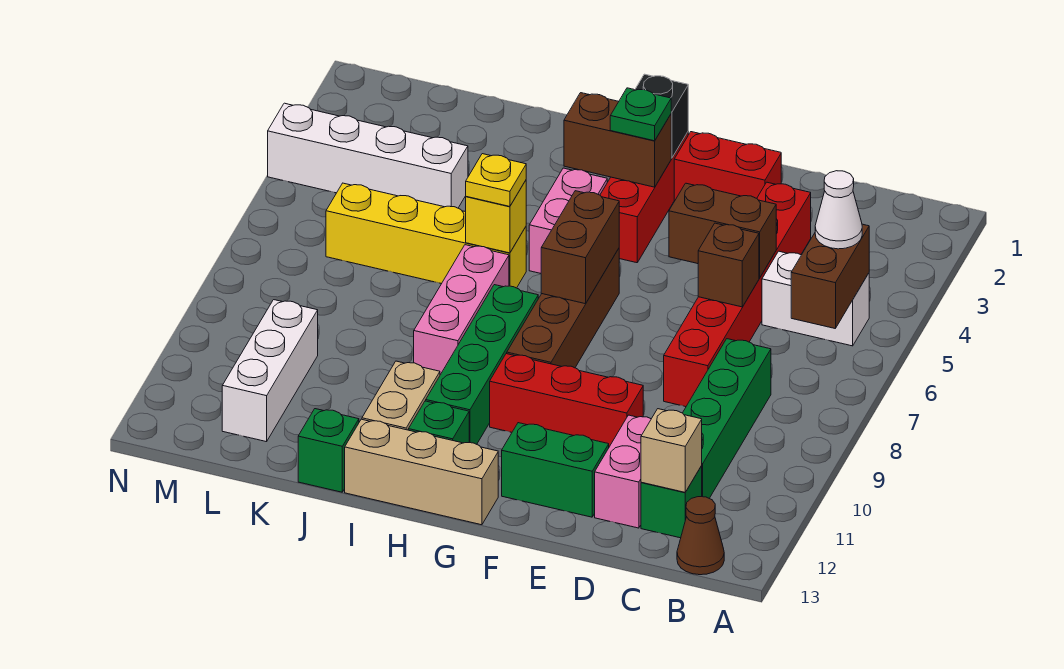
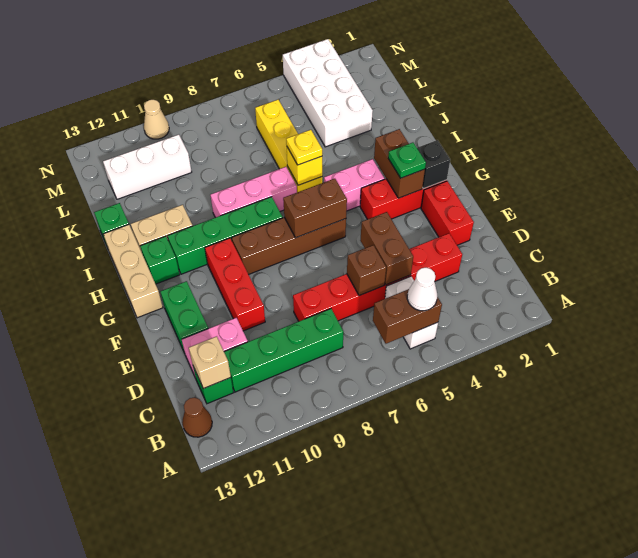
white brick K4:N4 level 1 -> white brick K3:N4 level 1
none -> tan cone N10 level 1

